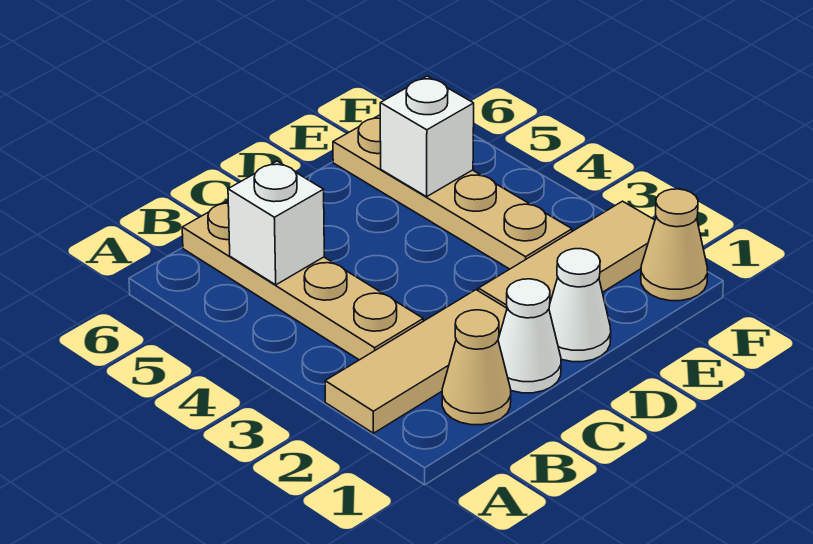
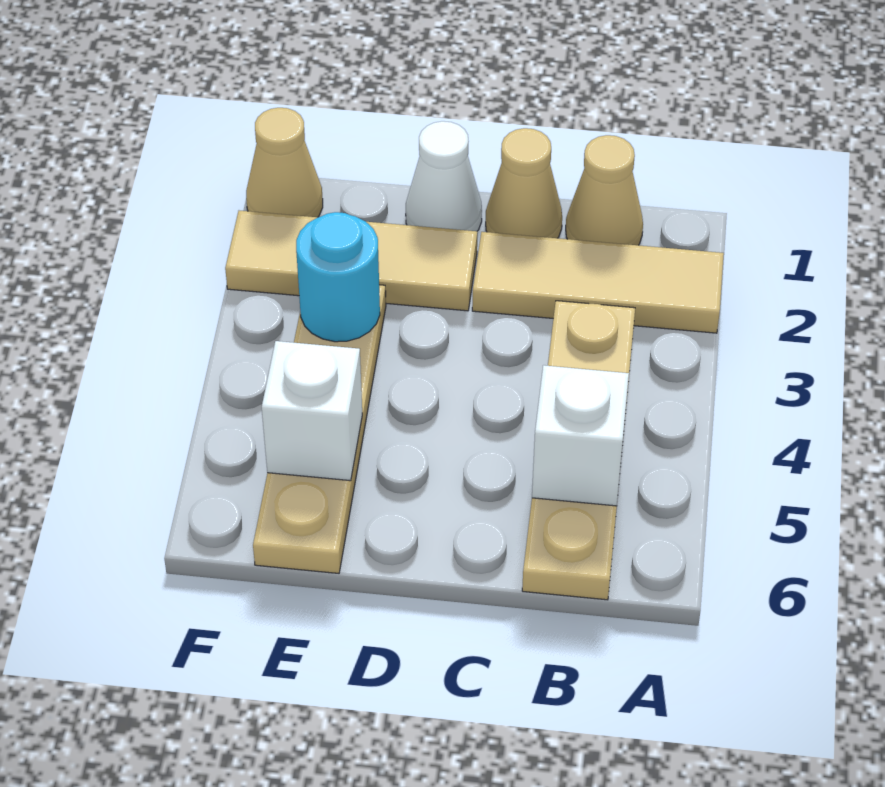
white cone C1 level 1 -> tan cone C1 level 1
none -> cyan round brick E3 level 2

